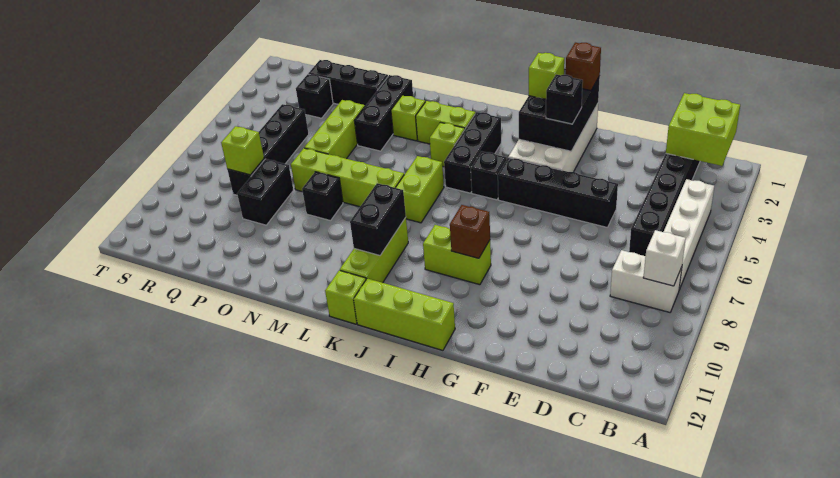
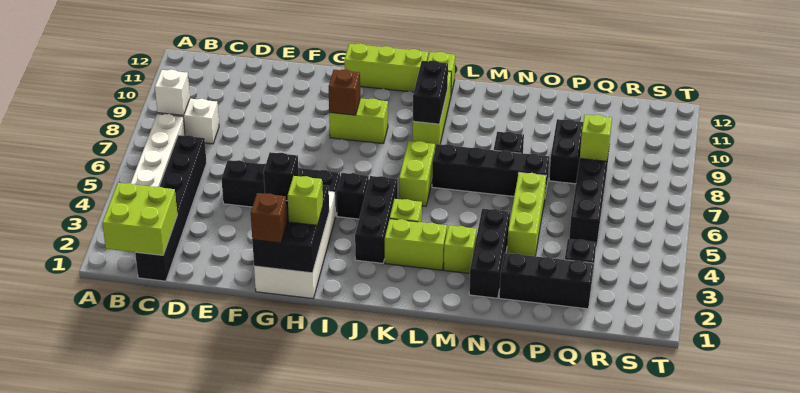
lime brick L7:O7 level 1 -> black brick L7:O7 level 1

